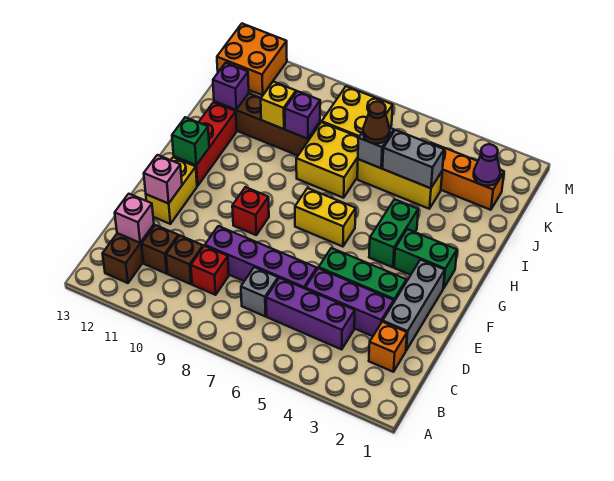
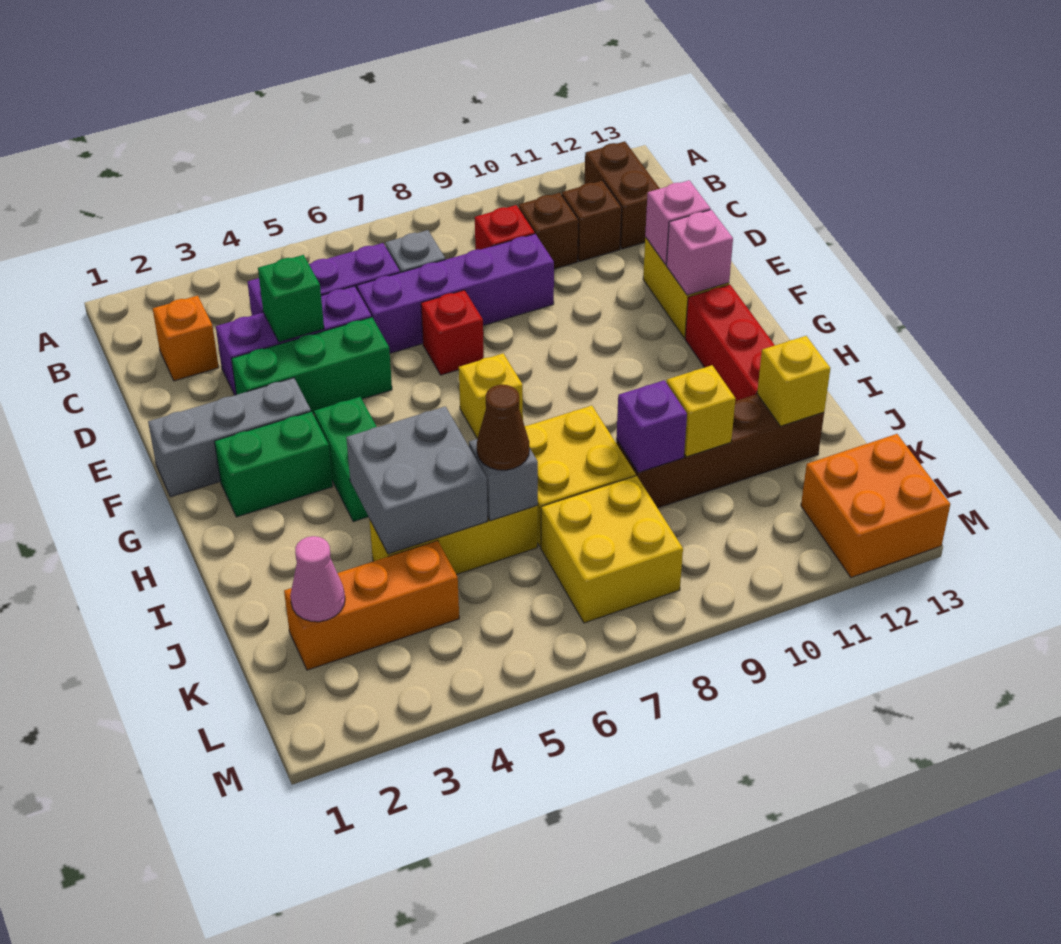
pink brick C12 level 2 -> pink brick F12 level 2
grey brick D2:F2 level 1 -> grey brick F1:F3 level 1
red brick F9 level 1 -> red brick E7 level 1
yellow brick G6:G7 level 1 -> yellow brick G7 level 1
green brick G12 level 2 -> green brick D4 level 2
grey brick J4:J5 level 2 -> grey brick I4:J5 level 2
purple brick J12 level 2 -> yellow brick J12 level 2
purple cone K2 level 2 -> pink cone K2 level 2

